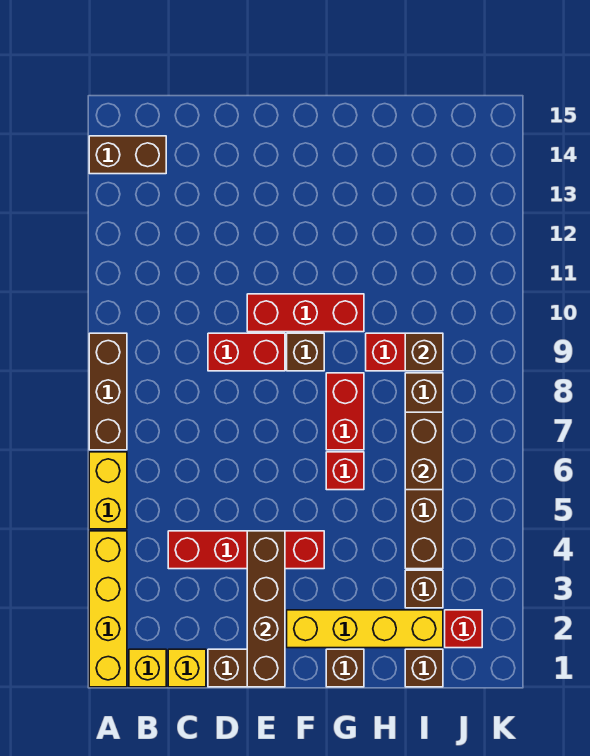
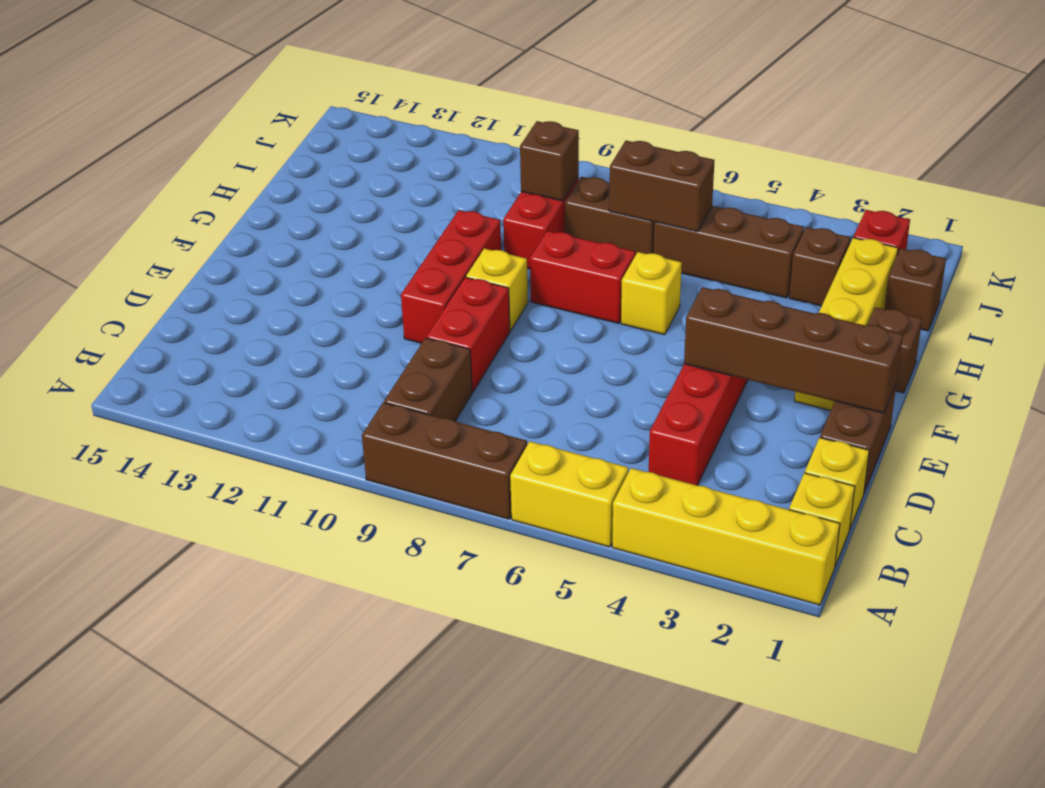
brown brick A14:B14 level 1 -> brown brick B9:C9 level 1
brown brick F9 level 1 -> yellow brick F9 level 1
red brick G6 level 1 -> yellow brick G6 level 1

